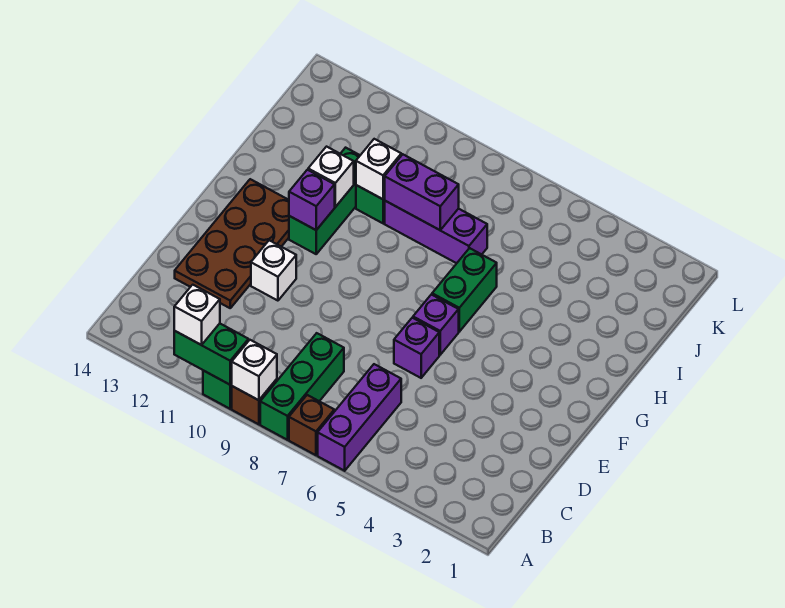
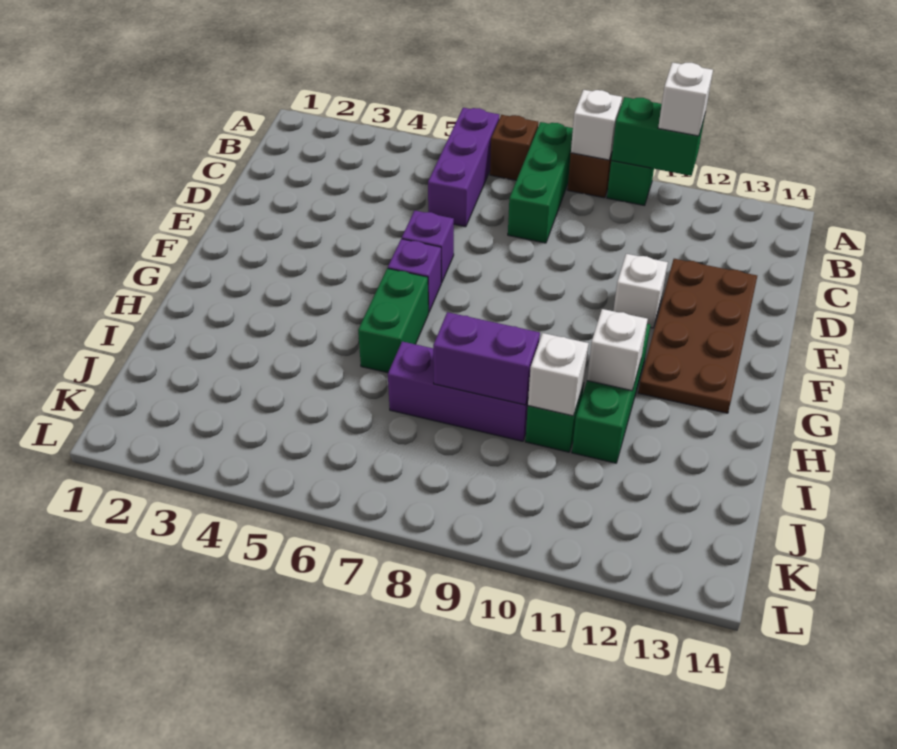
purple brick G11 level 2 -> none

